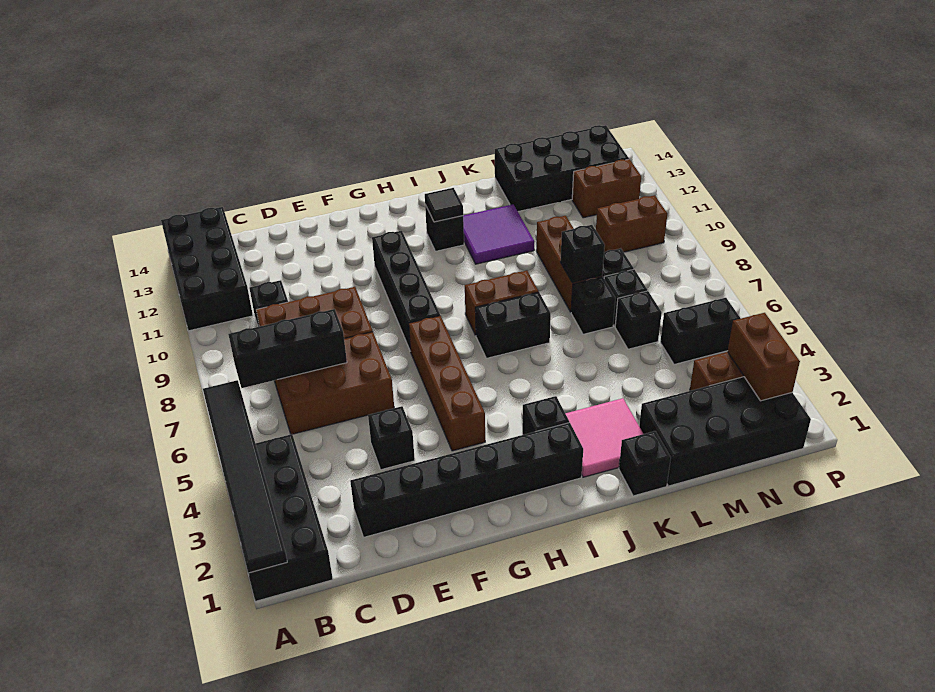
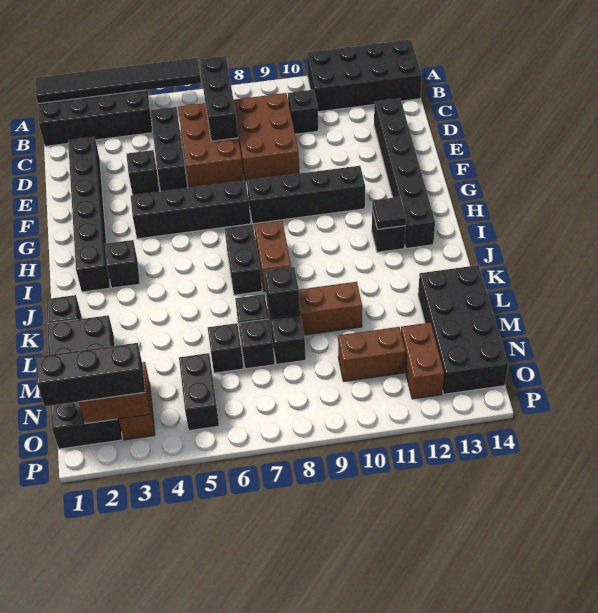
none -> black brick C5:E5 level 1
none -> black brick D13:I13 level 1
brown brick G4:G7 level 1 -> black brick G4:G7 level 1
pink tile J2:K3 level 1 -> none
purple tile J11:K12 level 1 -> none
brown brick N10:O10 level 1 -> brown brick N10:N11 level 1
none -> black brick O1:O3 level 3

